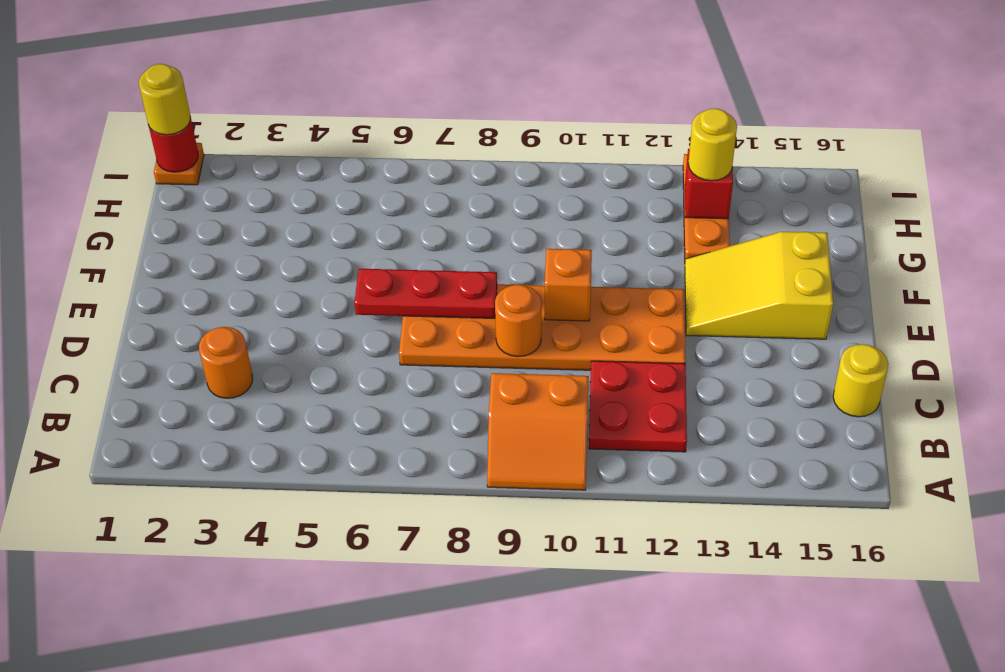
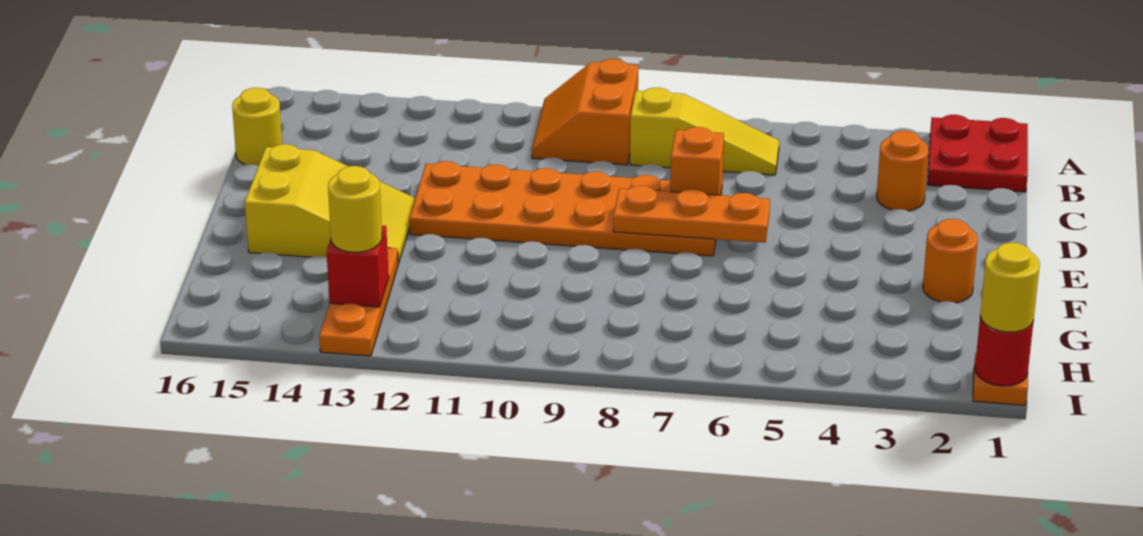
orange slope A9:B10 level 1 top B -> orange slope A9:B10 level 1 top 9
none -> yellow slope B6:B8 level 1 top 8
red plate B11:C12 level 1 -> red plate A1:B2 level 1
orange round brick D9 level 2 -> orange round brick F2 level 1
red plate E6:E8 level 2 -> orange plate E6:E8 level 2
orange brick E10 level 2 -> orange brick D7 level 2

